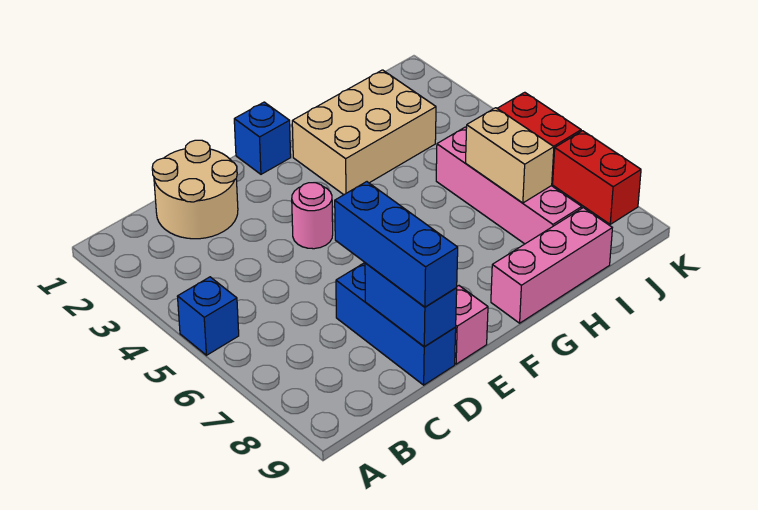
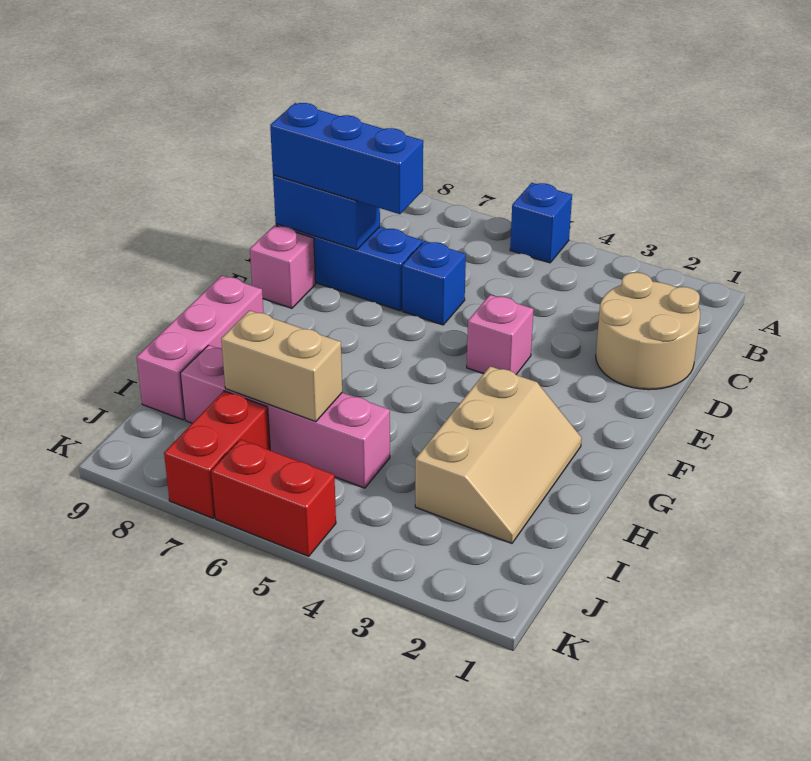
pink round brick E4 level 1 -> pink brick E4 level 1
blue brick F1 level 1 -> blue brick D6 level 1
tan brick G2:I3 level 1 -> tan slope G2:I3 level 1 top 3
red brick K7:K8 level 1 -> red brick J7:K7 level 1

